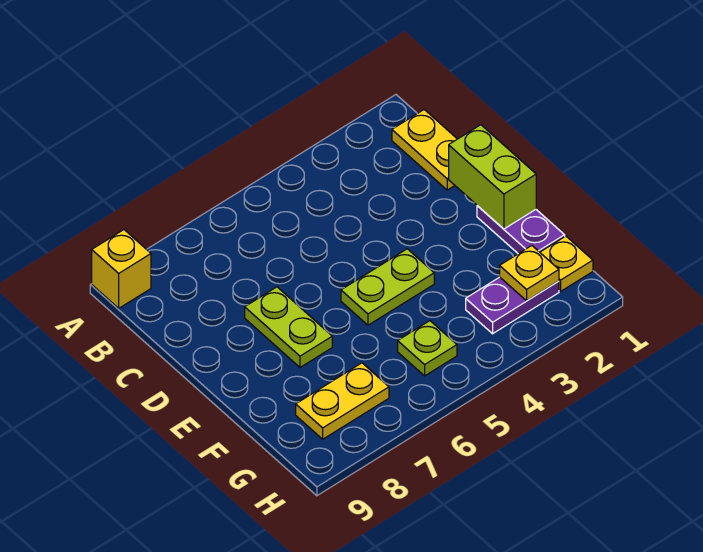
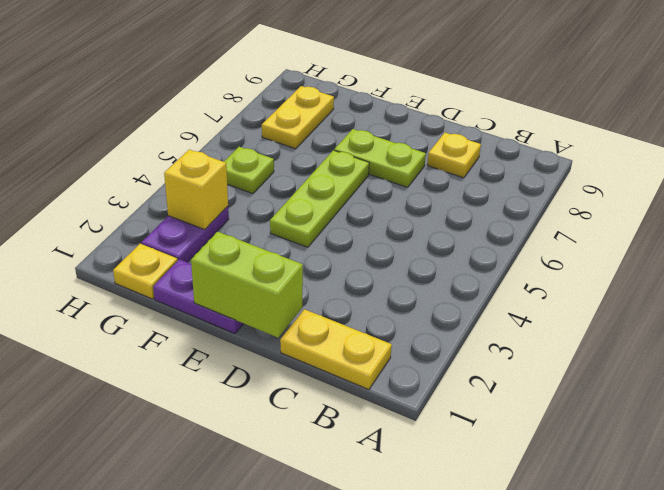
yellow brick A9 level 1 -> yellow brick G3 level 2
lime plate E4:E5 level 1 -> lime plate E4:E6 level 1
yellow plate G2 level 2 -> yellow plate C8 level 1

